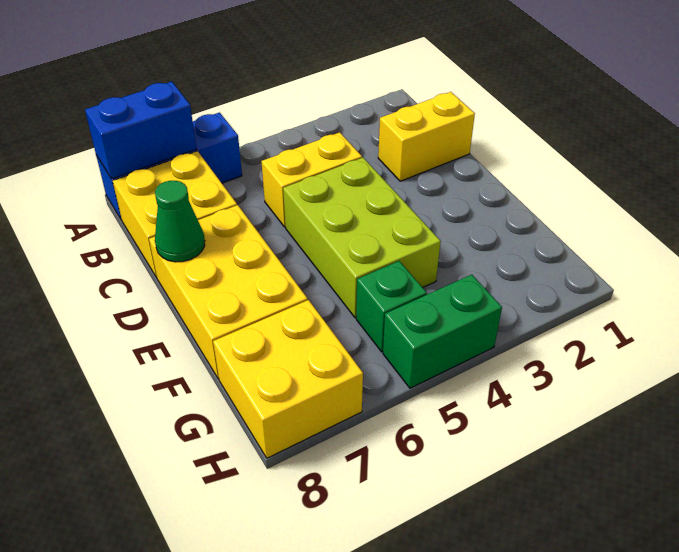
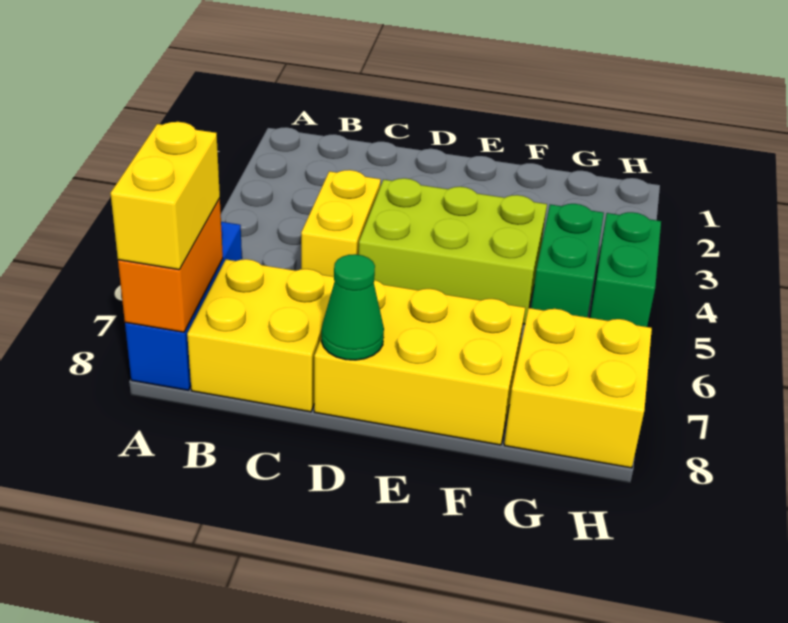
blue brick A7:A8 level 2 -> orange brick A7:A8 level 2
yellow brick C1:C2 level 1 -> yellow brick A7:A8 level 3
green brick G5 level 1 -> green brick G4:G5 level 1

